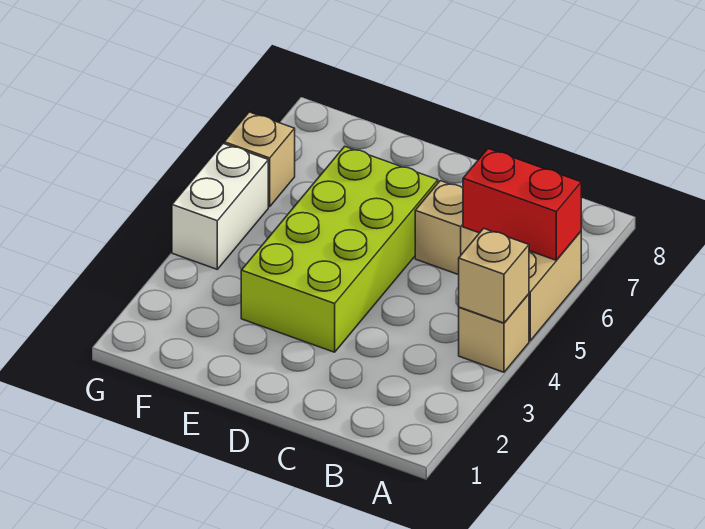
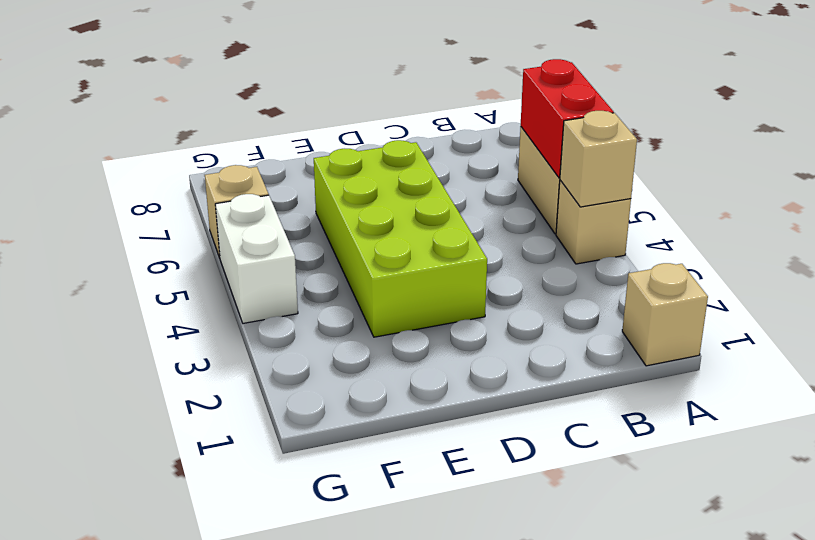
red brick A6:B6 level 2 -> red brick A5:A6 level 2
tan brick C6 level 1 -> tan brick A1 level 1

